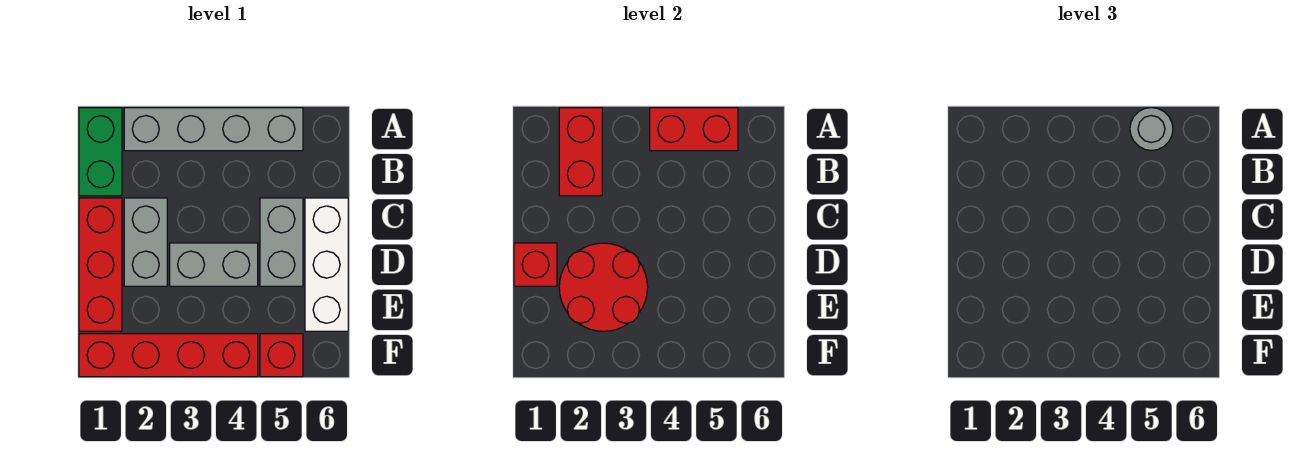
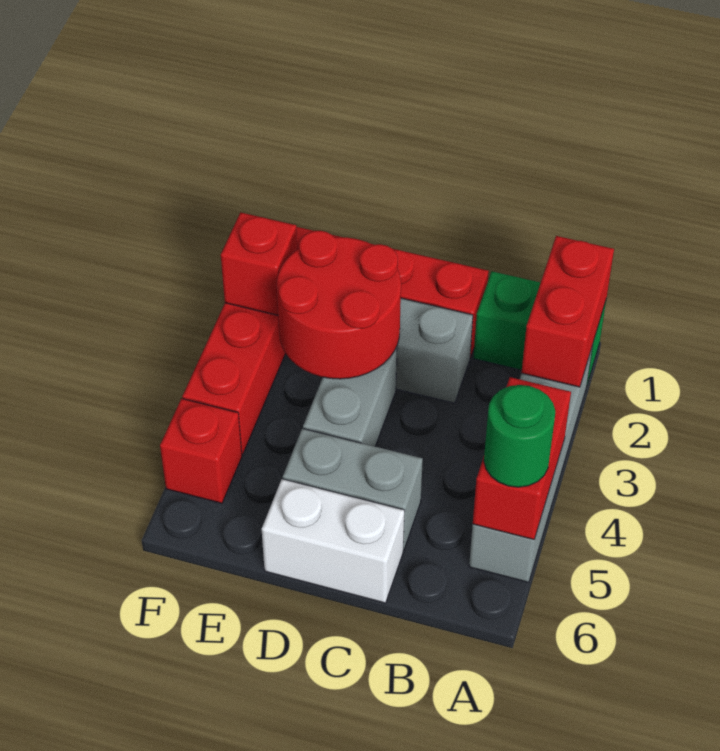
red brick A2:B2 level 2 -> red brick A1:A2 level 2
grey round brick A5 level 3 -> green round brick A5 level 3
white brick C6:E6 level 1 -> white brick C6:D6 level 1
red brick D1 level 2 -> red brick F2 level 2

